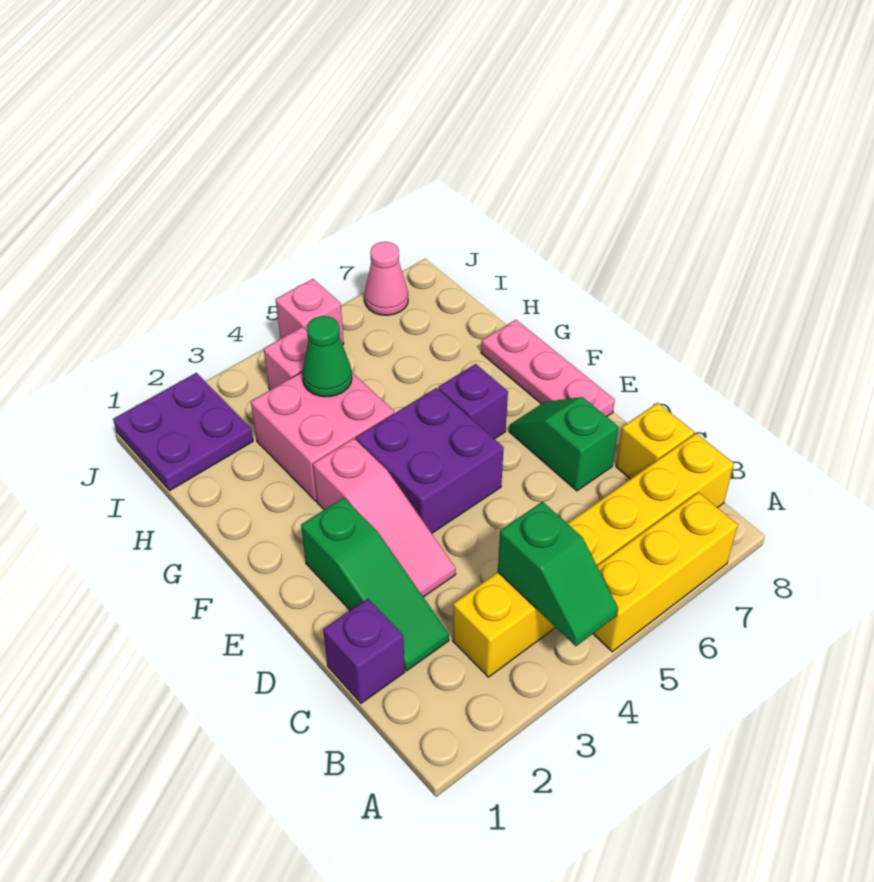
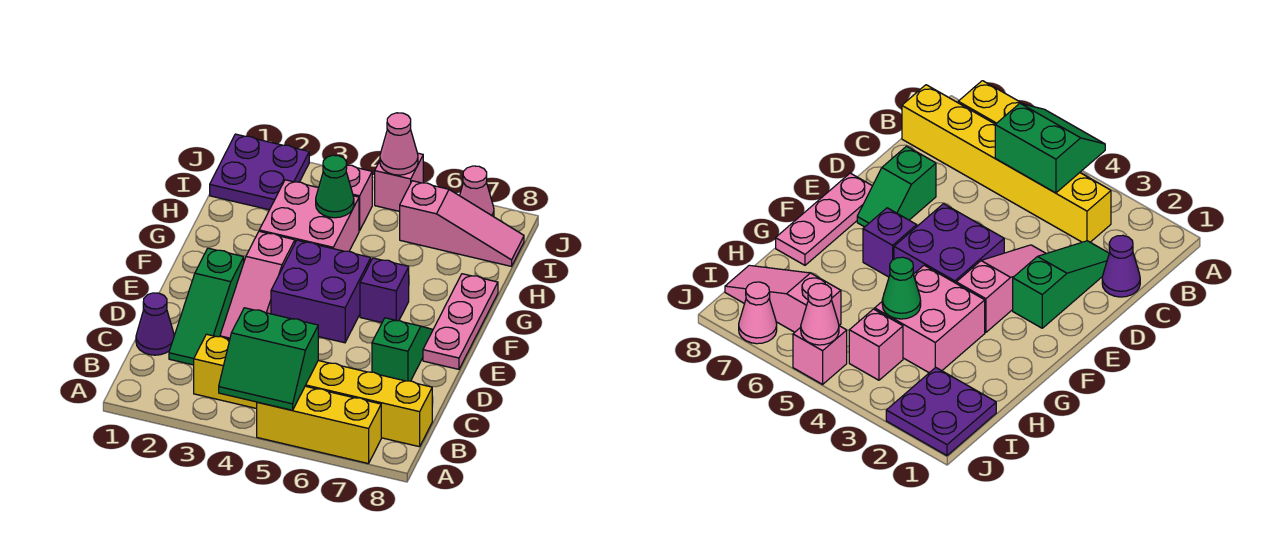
green slope A4:B4 level 2 top B -> green slope A4:B5 level 2 top B
purple brick C1 level 1 -> purple cone C1 level 1
yellow brick C8 level 1 -> none
none -> pink slope I6:I8 level 1 top 6
none -> pink cone J5 level 2

